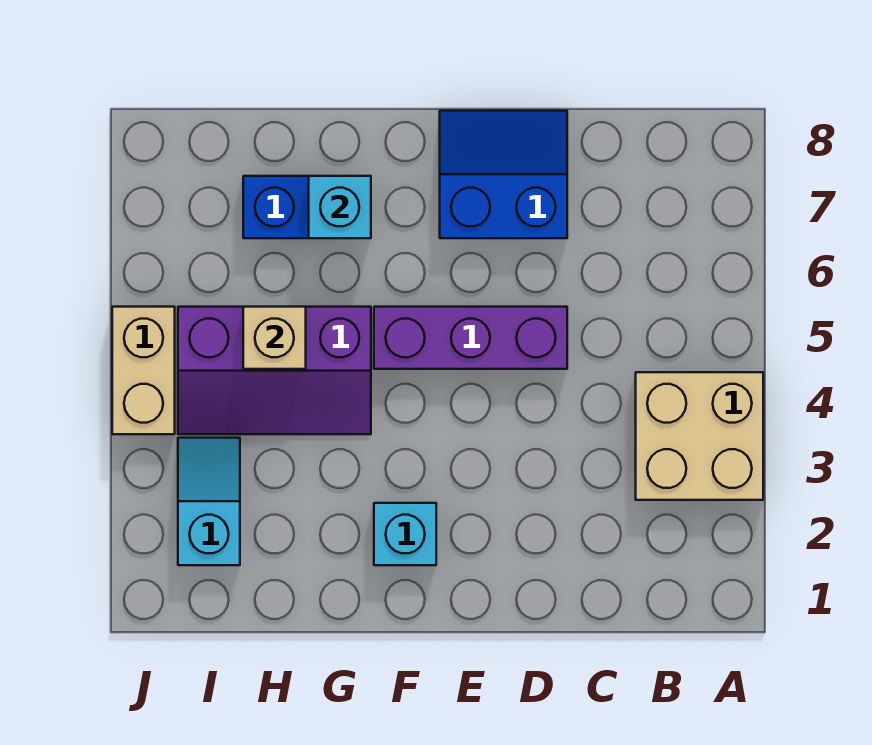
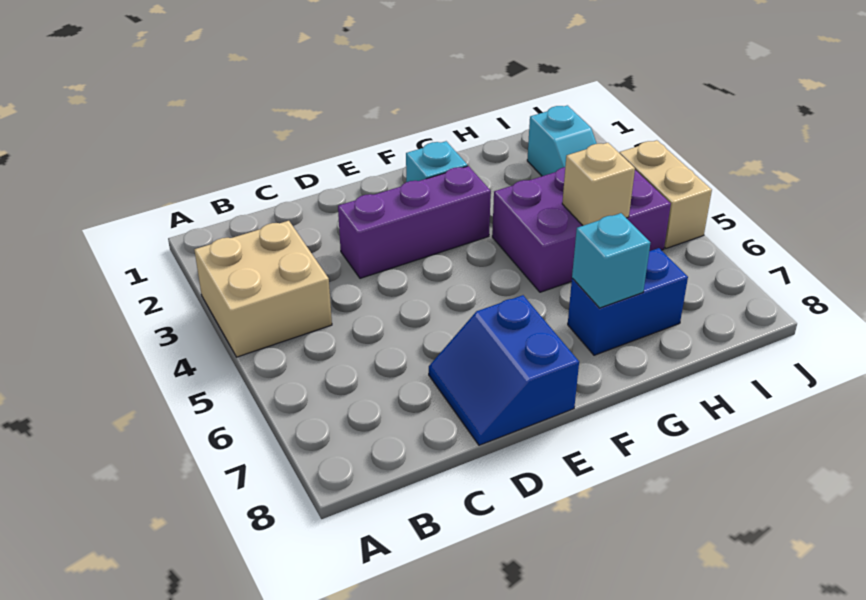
purple brick D5:F5 level 1 -> purple brick D3:F3 level 1
blue slope D7:E8 level 1 top 7 -> blue slope D7:E8 level 1 top E
purple slope G4:I5 level 1 top 5 -> purple brick G4:I5 level 1

